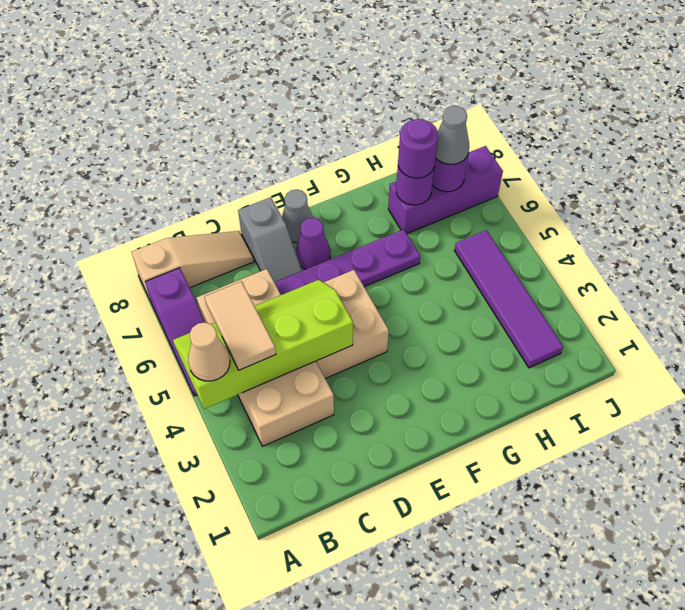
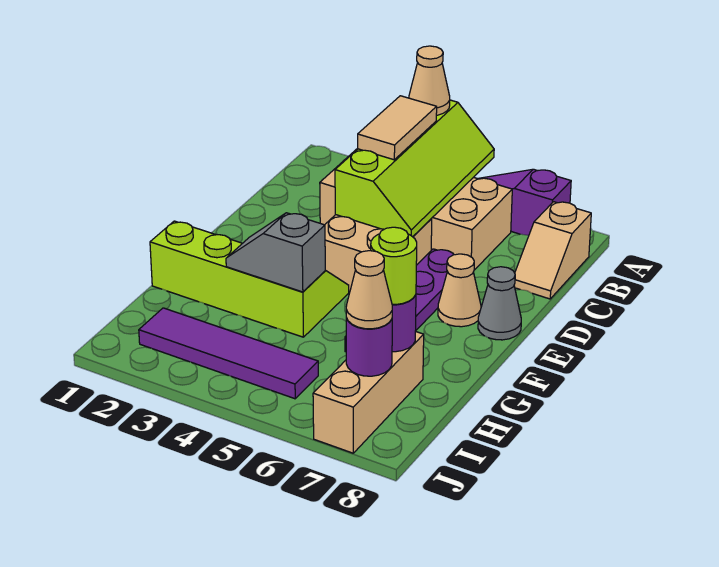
tan slope A8:C8 level 1 top A -> tan slope B8:C8 level 1 top B
tan tile B4:B5 level 3 -> tan tile B4:C4 level 3
grey slope D7:D8 level 1 top 8 -> grey slope G3:G4 level 2 top 4
purple cone E7 level 1 -> tan cone E7 level 1
none -> lime slope F1:G4 level 1 top G
purple brick H7:J7 level 1 -> tan brick H7:J7 level 1
purple round brick H7 level 3 -> lime round brick H7 level 3
grey cone I7 level 3 -> tan cone I7 level 3

